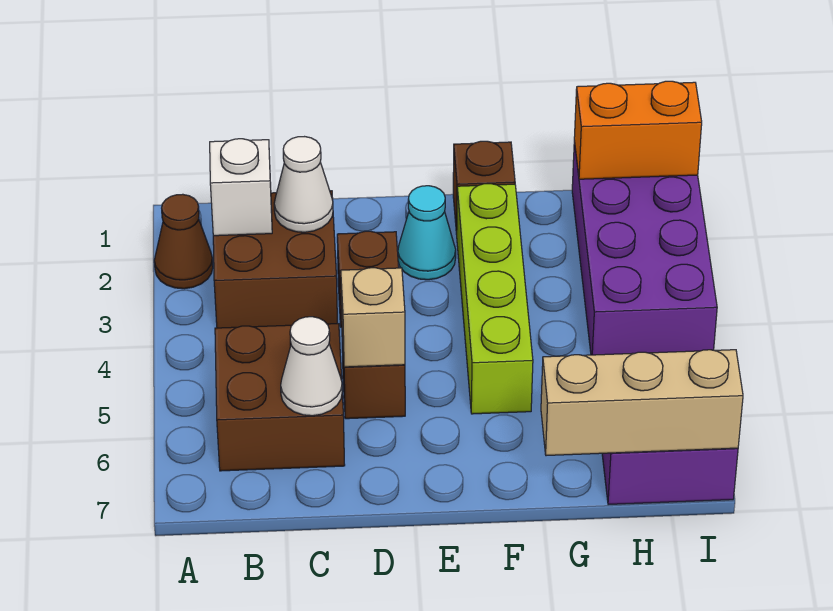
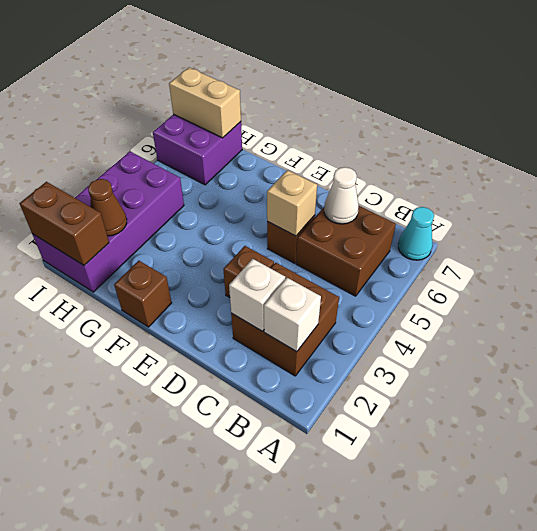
brown cone A2 level 1 -> brown cone H2 level 2
white cone C2 level 2 -> white brick C2 level 2
cyan cone E2 level 1 -> cyan cone A7 level 1
lime brick F2:F5 level 1 -> none
tan brick G7:I7 level 2 -> tan brick H7:I7 level 2
orange brick H1:I1 level 2 -> brown brick H1:I1 level 2

